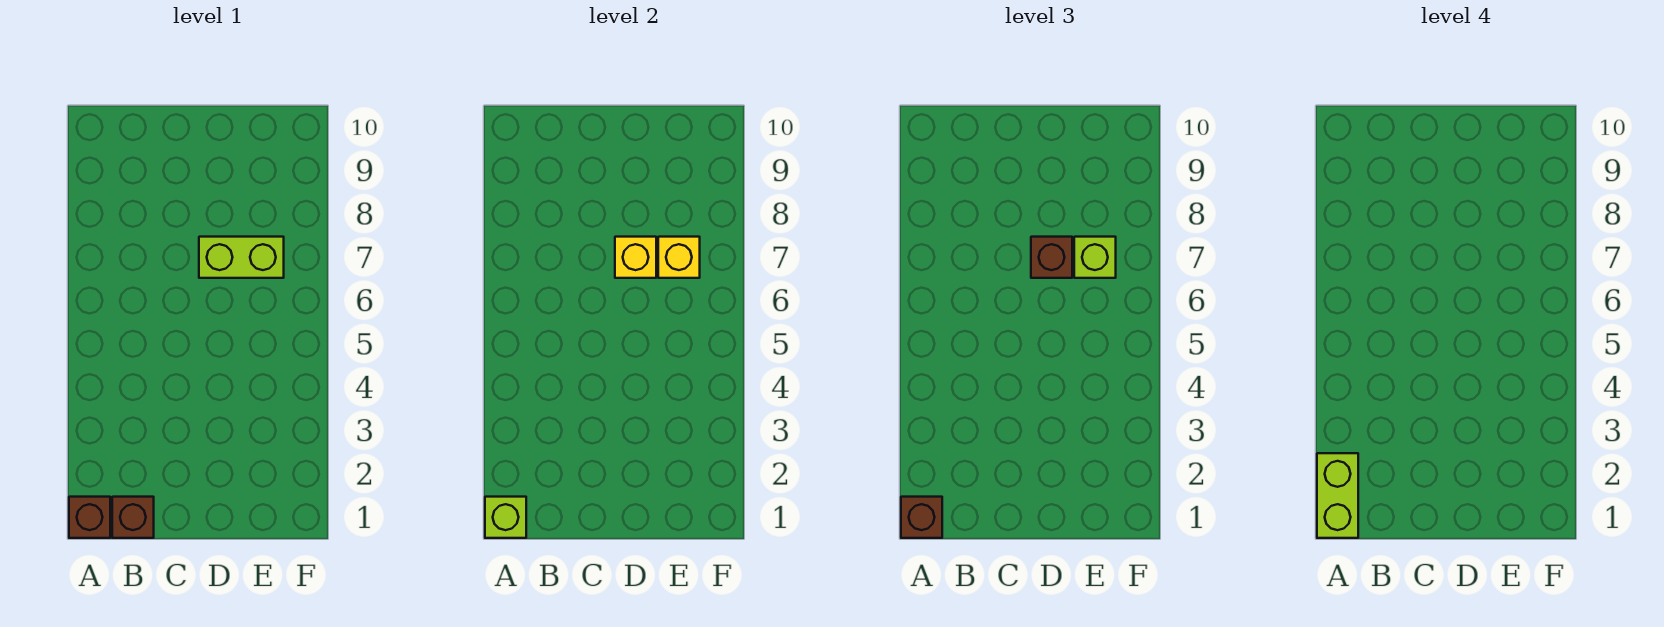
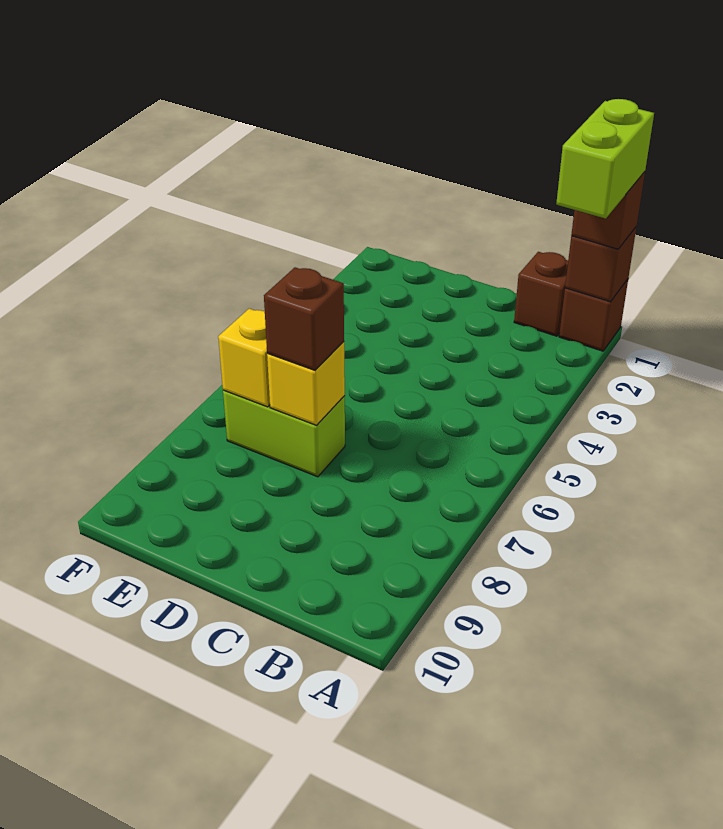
lime brick A1 level 2 -> brown brick A1 level 2
lime brick E7 level 3 -> none

